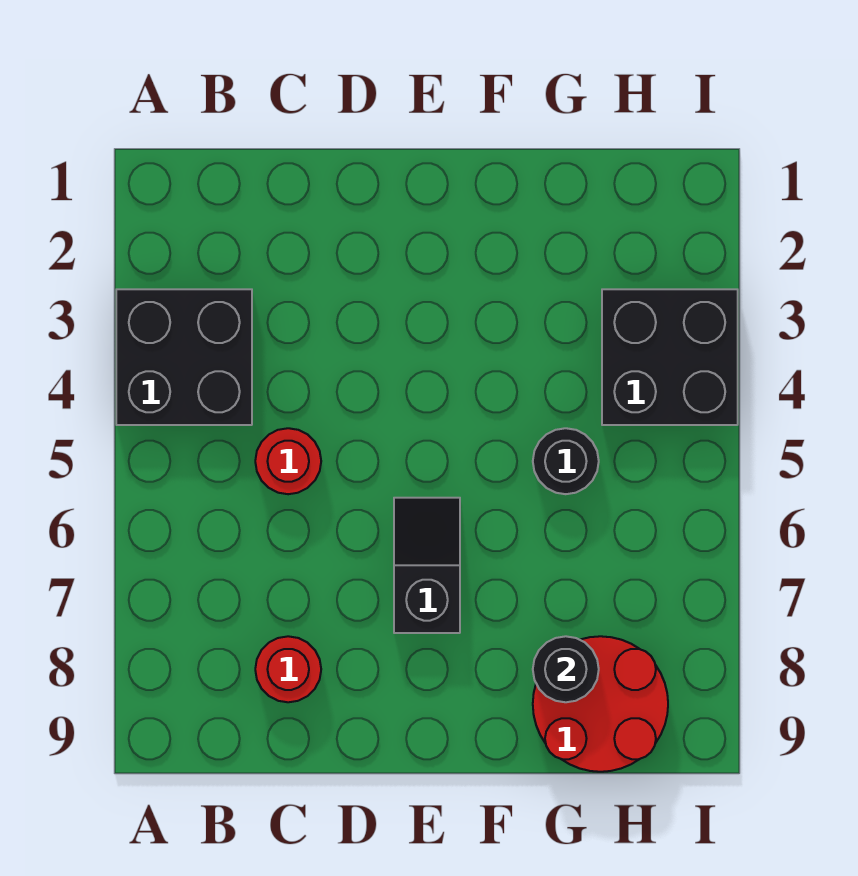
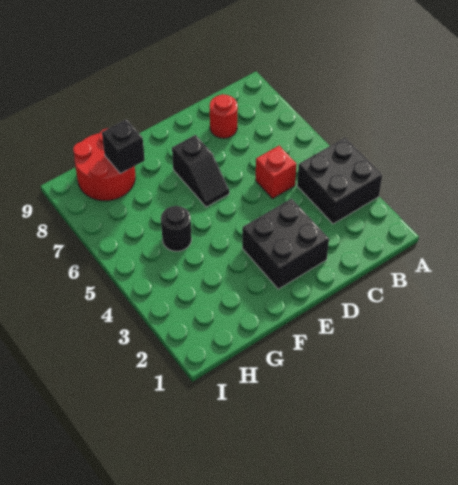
red round brick C5 level 1 -> red brick C5 level 1
black round brick G8 level 2 -> black brick G8 level 2
black brick H3:I4 level 1 -> black brick D2:E3 level 1

